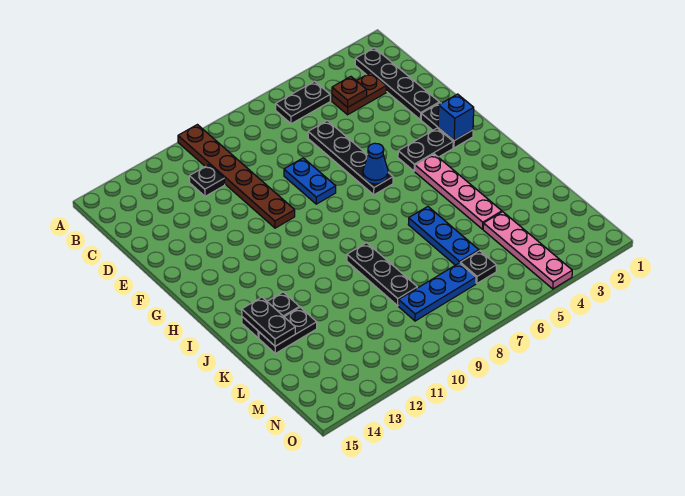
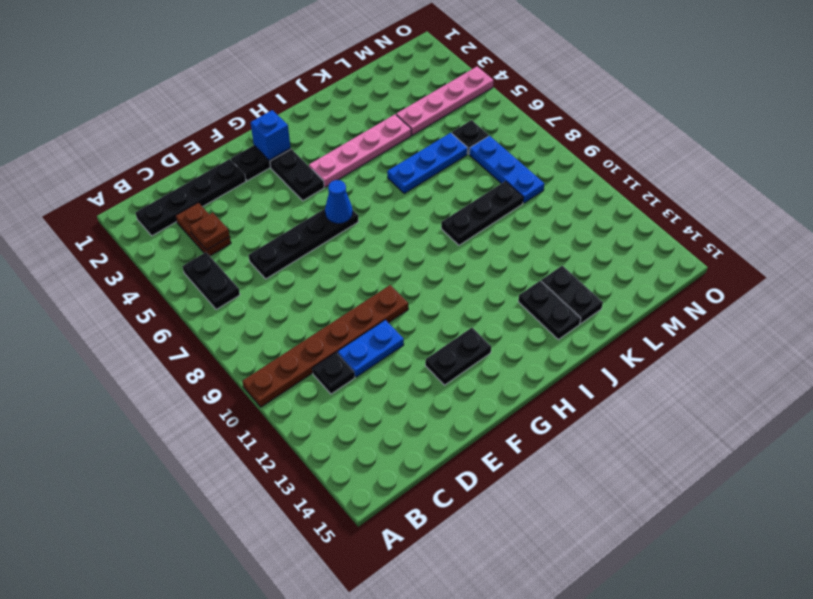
blue plate E8:F8 level 1 -> blue plate D11:E11 level 1
black plate J14:K14 level 2 -> black plate F13:G13 level 1

